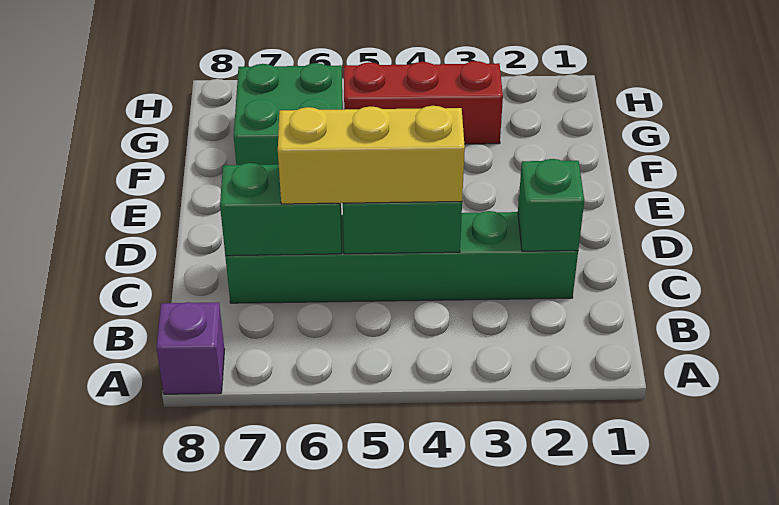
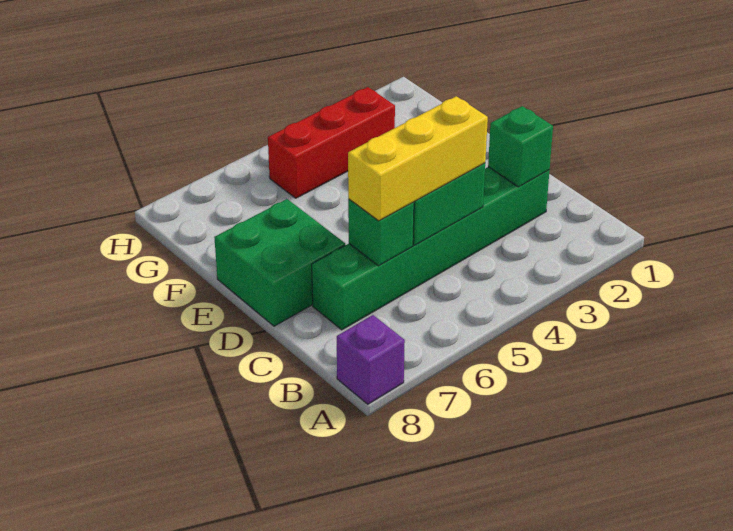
green brick C6:C7 level 2 -> green brick C6 level 2
green brick F6:G7 level 1 -> green brick D7:E8 level 1

